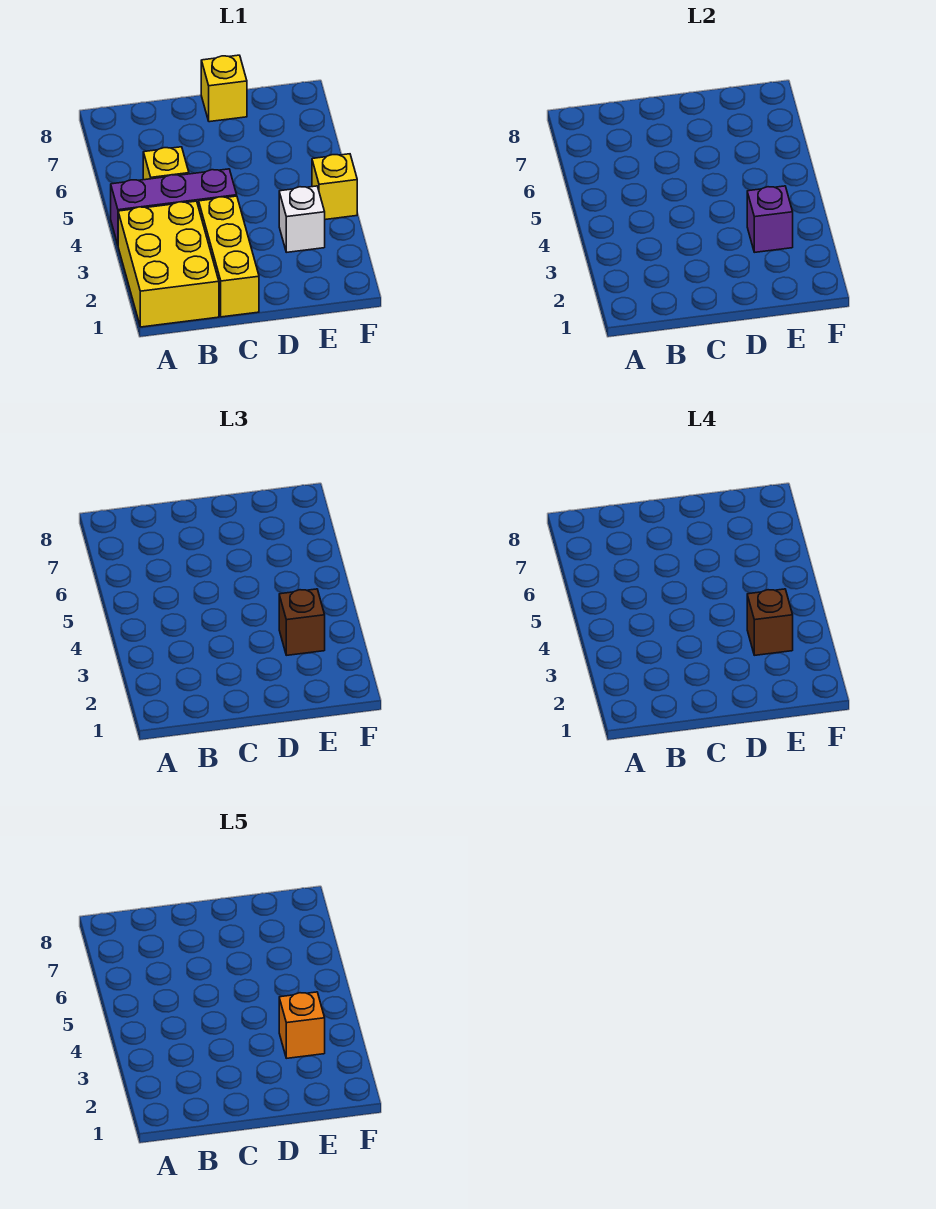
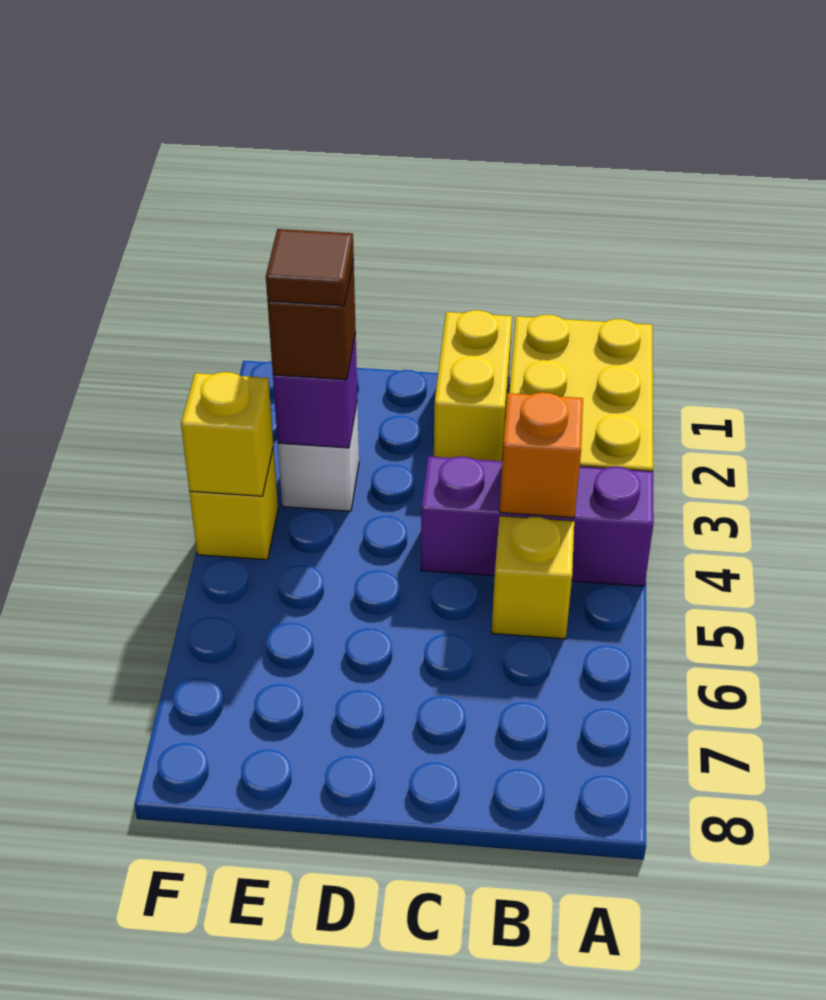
yellow brick C1:C3 level 1 -> yellow brick C1:C2 level 1
yellow brick D8 level 1 -> yellow brick F4 level 2
brown brick E3 level 4 -> brown tile E3 level 4
orange brick E3 level 5 -> orange brick B4 level 2

